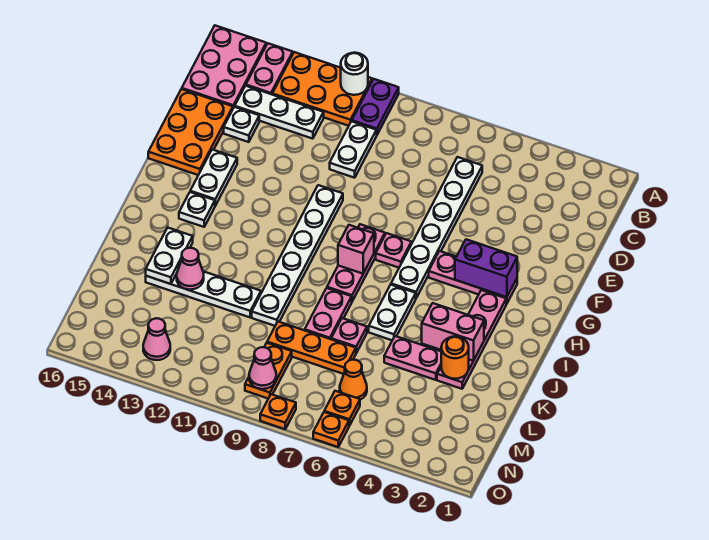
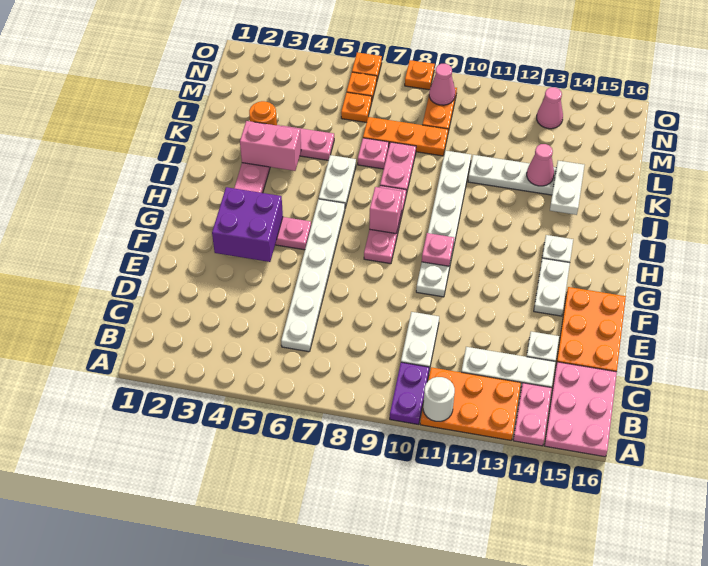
purple brick G3:G4 level 2 -> purple brick F3:G4 level 2
pink plate G7 level 1 -> pink plate G10 level 2
orange cone M6 level 1 -> orange plate M6 level 1

